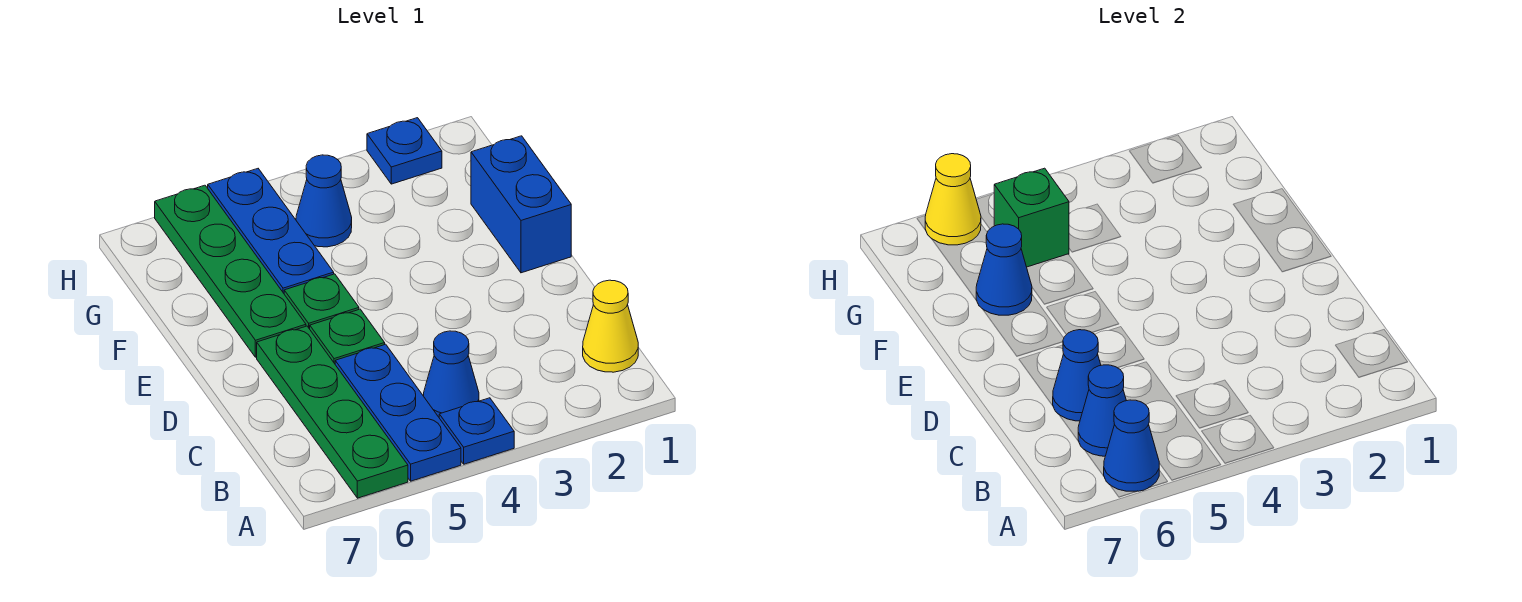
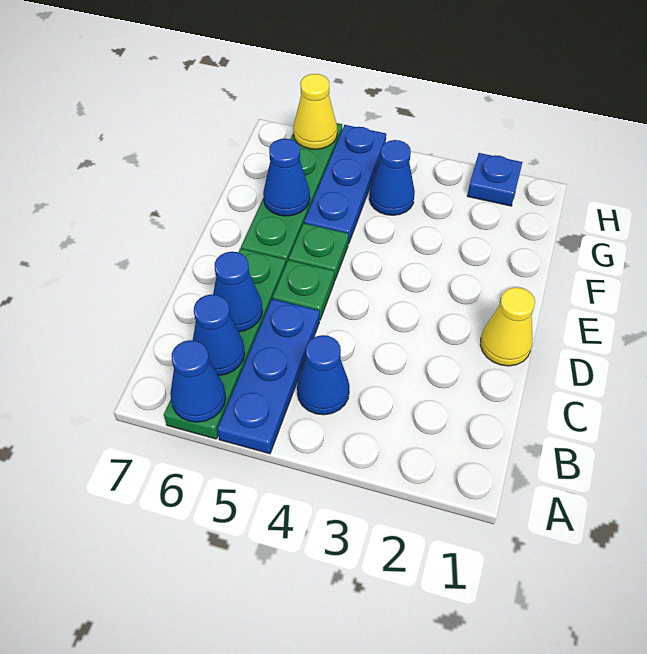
blue plate A4 level 1 -> none
yellow cone B1 level 1 -> yellow cone D1 level 1
blue brick E1:F1 level 1 -> none
green brick G5 level 2 -> none

